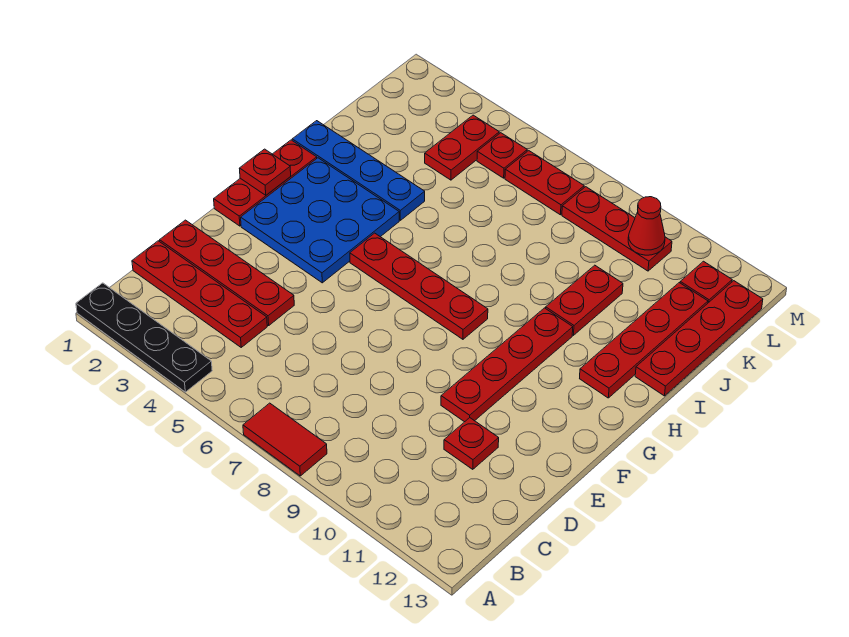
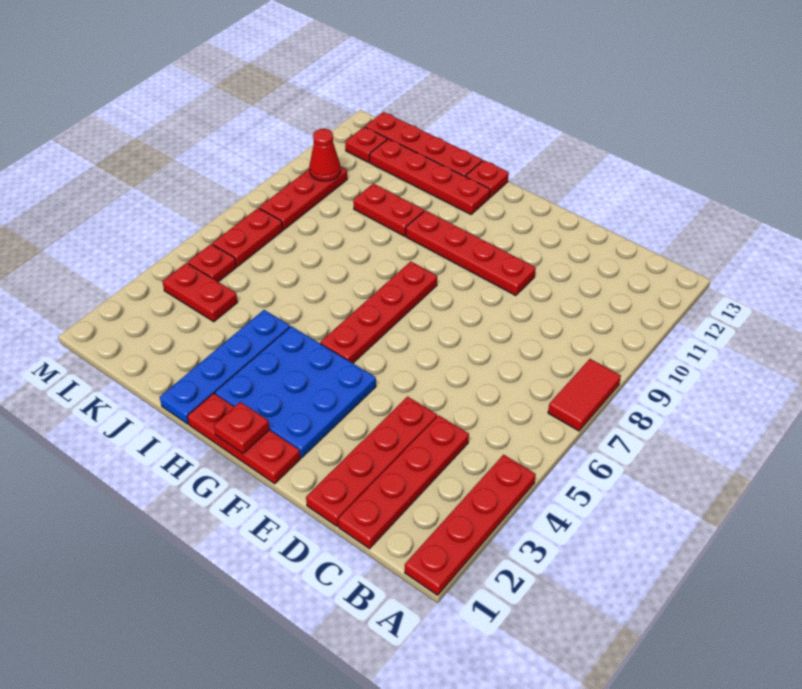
black plate A1:A4 level 1 -> red plate A1:A4 level 1
red plate D11 level 1 -> red plate H13 level 1

